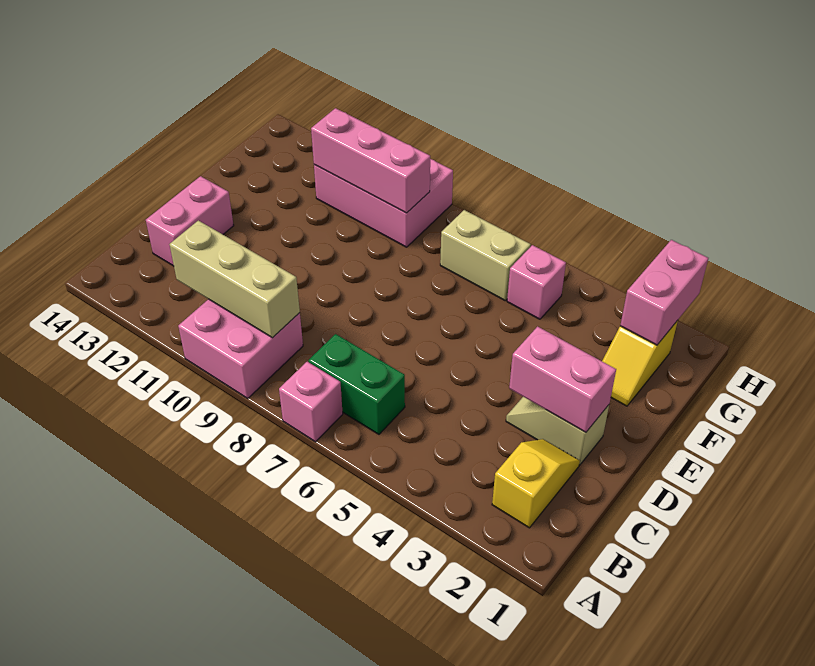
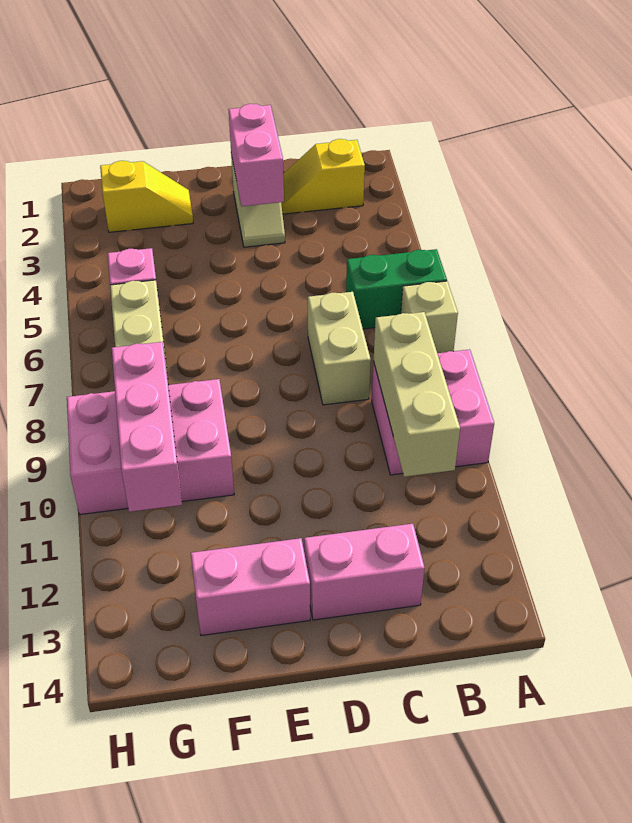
pink brick A7 level 1 -> tan brick A7 level 1
green brick B6:B7 level 1 -> green brick A6:B6 level 1
none -> tan brick C7:C8 level 1
pink brick G2:H2 level 2 -> pink brick E13:F13 level 1
pink brick G9:H11 level 1 -> pink brick F9:H10 level 1

